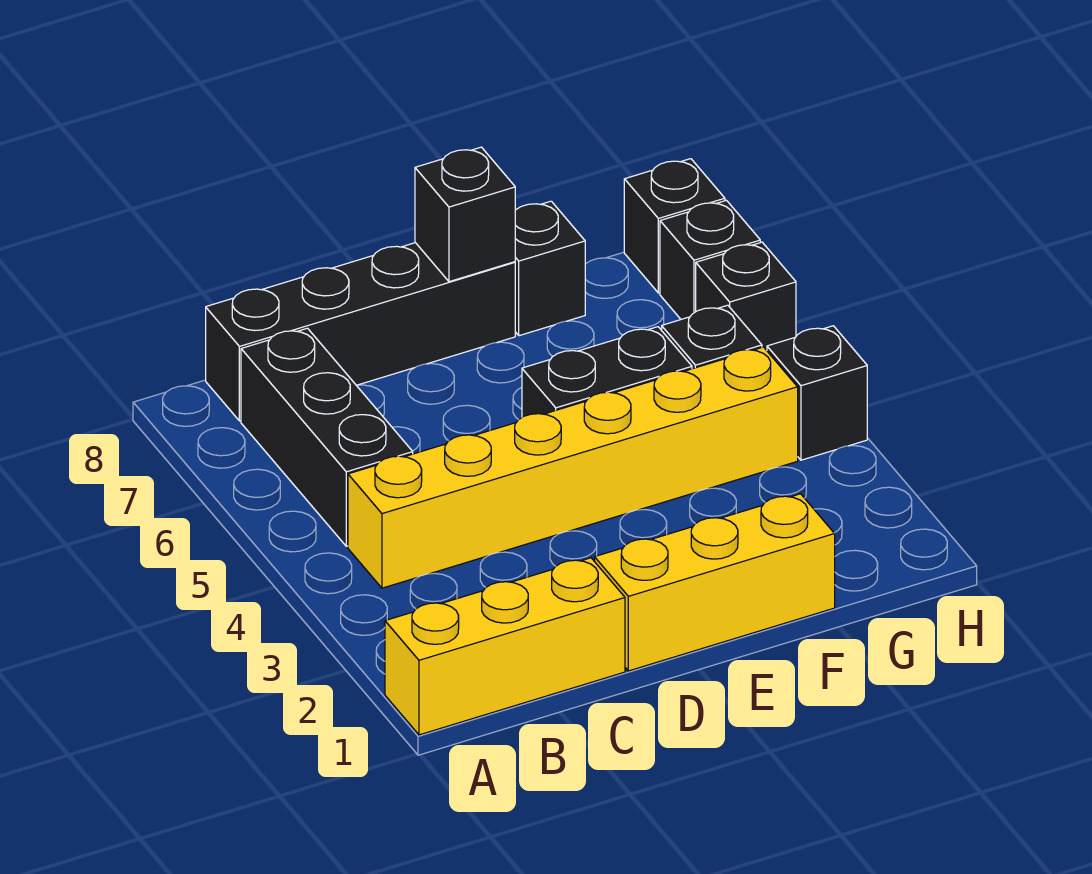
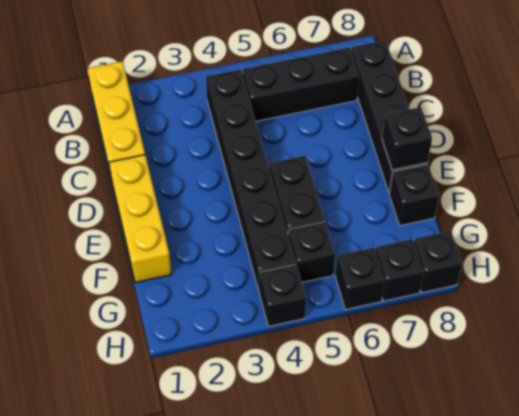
yellow brick B4:G4 level 1 -> black brick B4:G4 level 1

